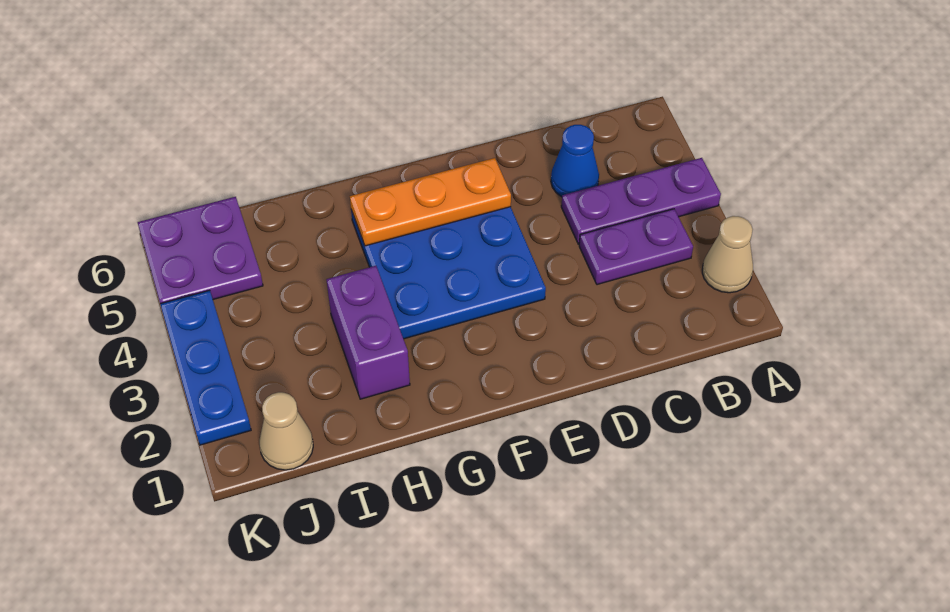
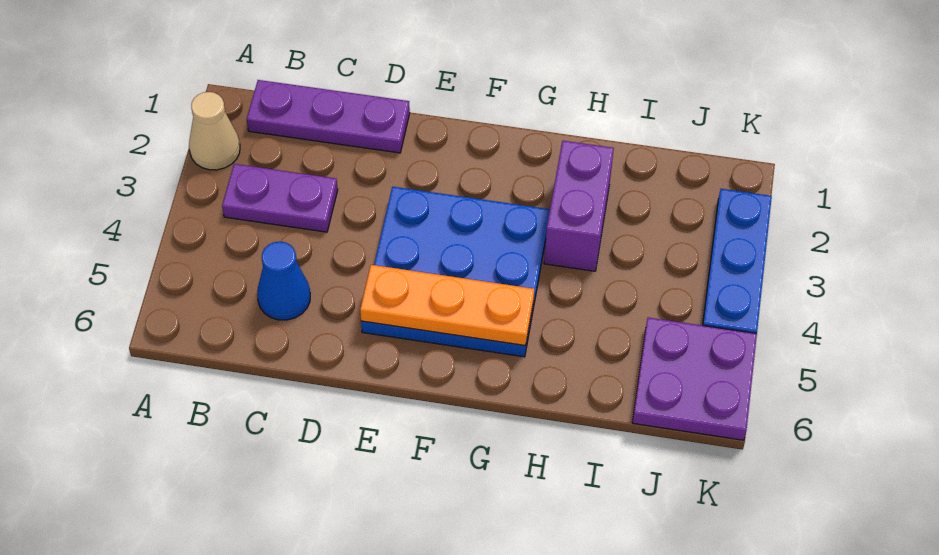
purple plate A4:C4 level 1 -> purple plate B1:D1 level 1
tan cone J1 level 1 -> none

